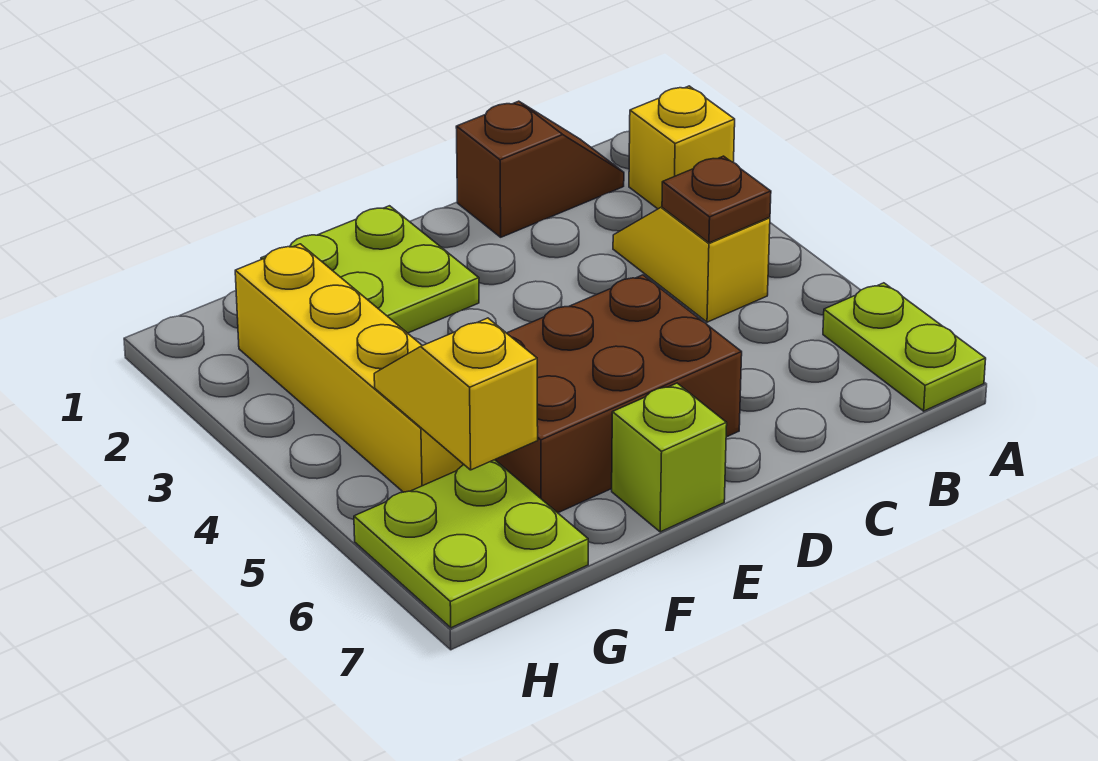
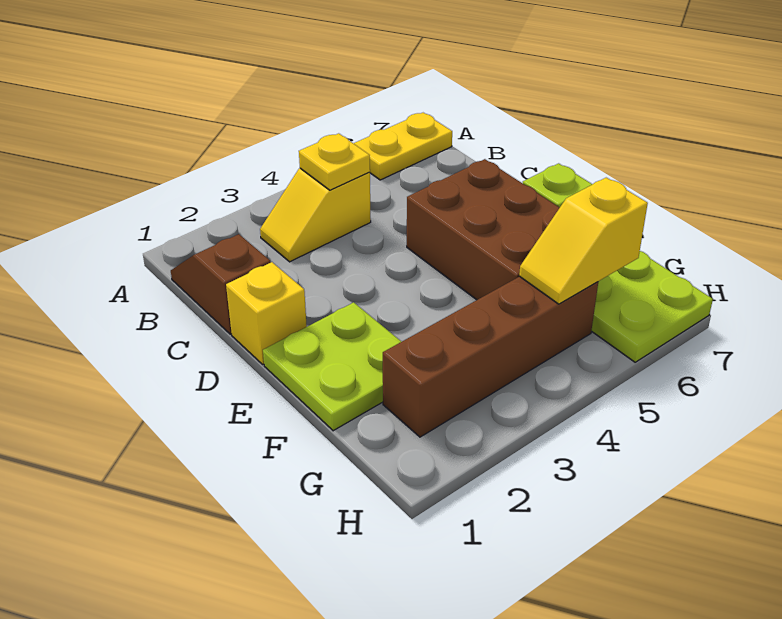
yellow brick A2 level 1 -> yellow brick D1 level 1
lime plate A6:A7 level 1 -> yellow plate A6:A7 level 1
brown plate B4 level 2 -> yellow plate B4 level 2
yellow brick G2:G5 level 1 -> brown brick G2:G5 level 1

